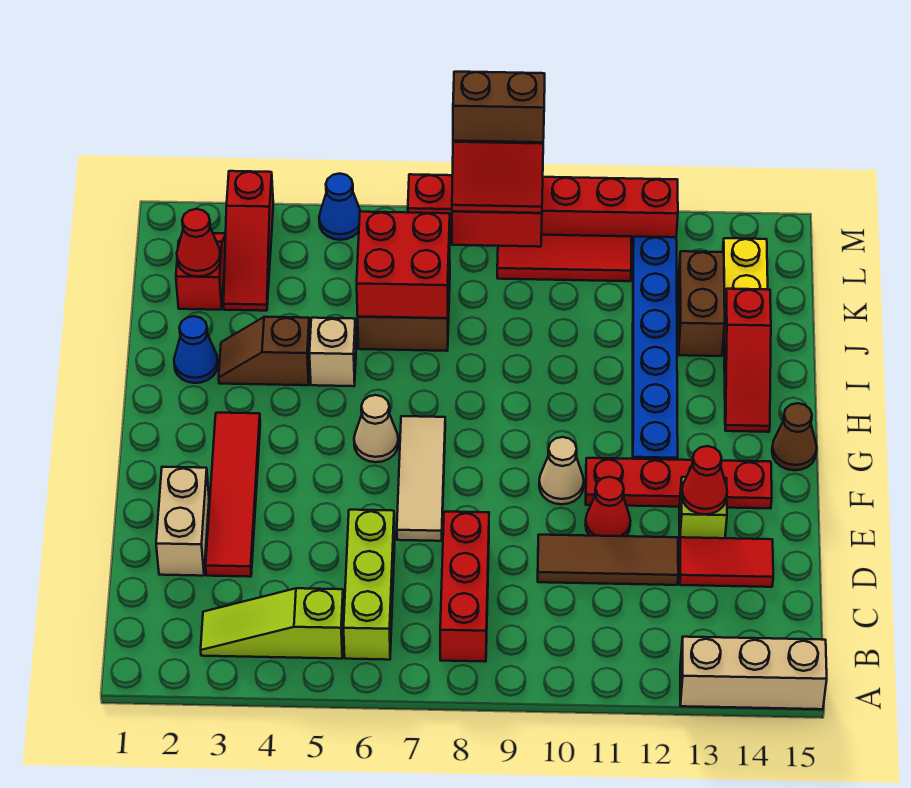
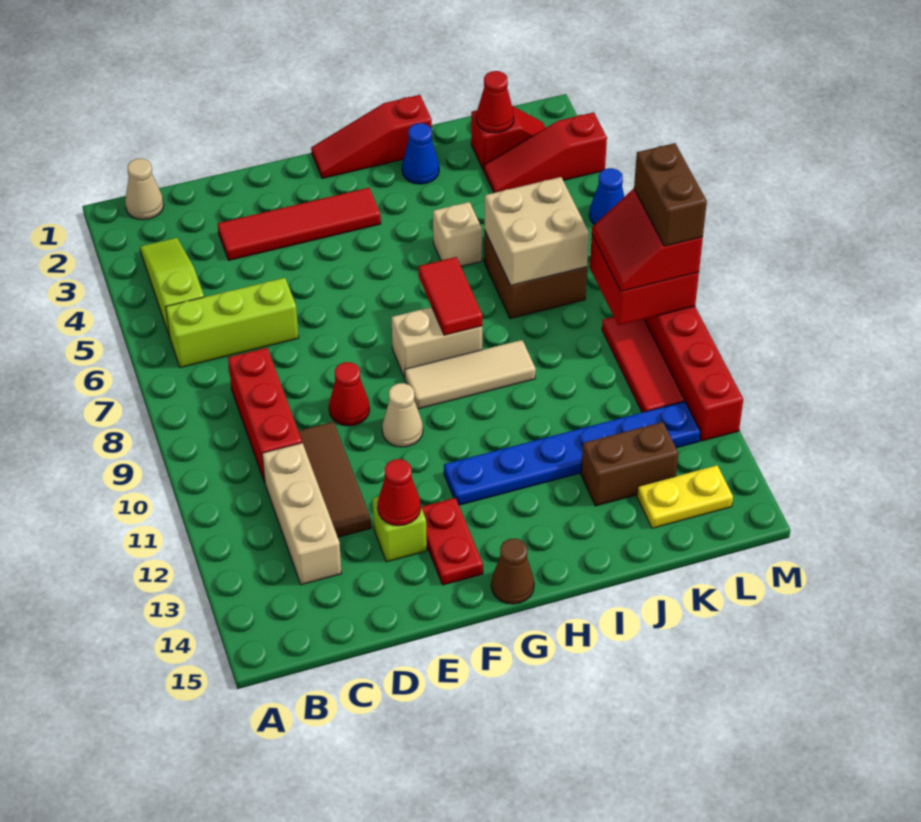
tan brick A13:A15 level 1 -> tan brick C11:C13 level 1
red brick B8:D8 level 1 -> red brick C8:C10 level 1
tan brick D2:E2 level 1 -> tan brick G8:H8 level 1
red tile D13:D14 level 1 -> red tile H7:H8 level 2
tan tile E7:G7 level 1 -> tan tile G9:I9 level 1
red cone E11 level 1 -> red cone E9 level 1
red plate F11:F14 level 1 -> red plate F13:F14 level 1
tan cone G6 level 1 -> tan cone B1 level 1
red slope H14:J14 level 1 top J -> red slope G1:I1 level 1 top I
brown slope I3:I4 level 1 top 4 -> none
red brick J6:K7 level 2 -> tan brick J6:K7 level 2

